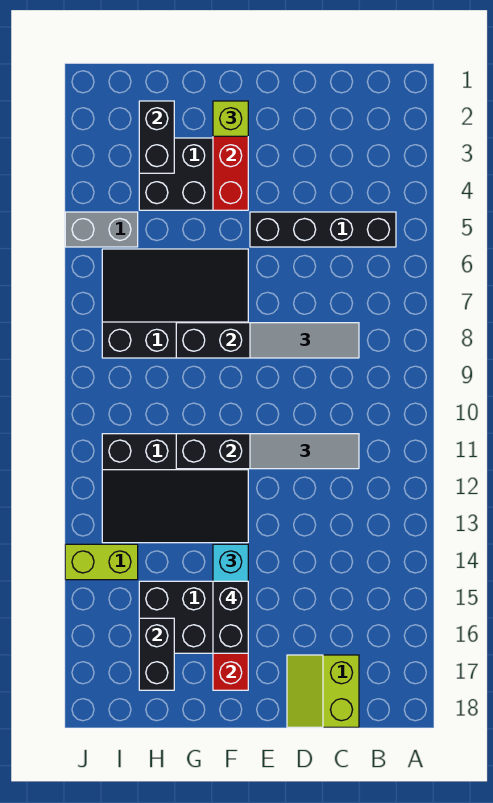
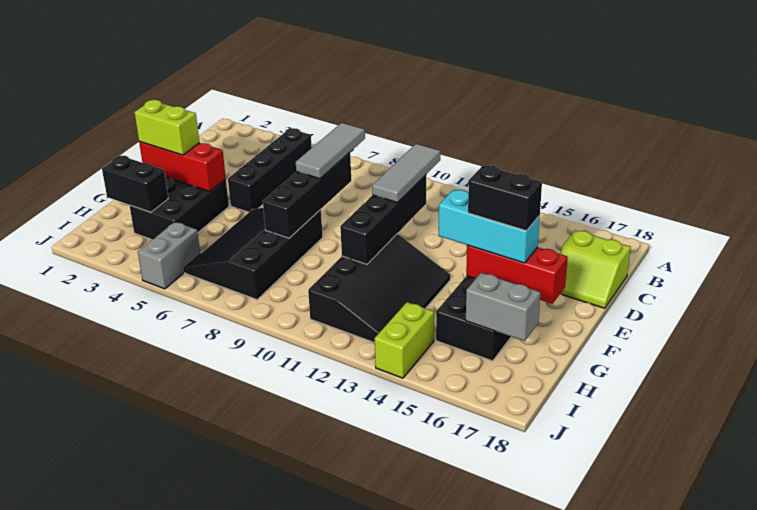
lime brick F2 level 3 -> lime brick F2:F3 level 3
black brick H16:H17 level 2 -> grey brick H16:H17 level 2

